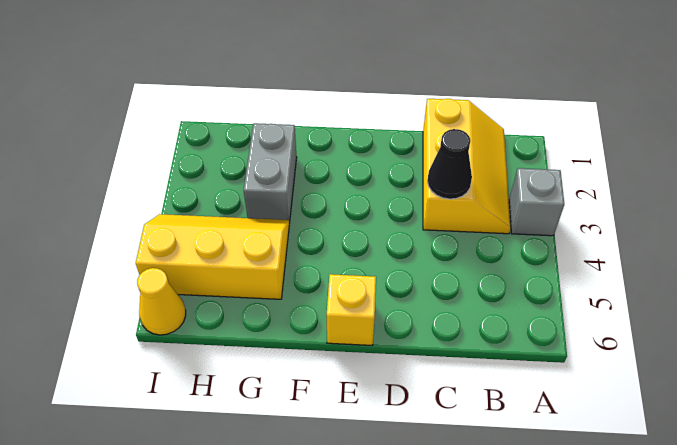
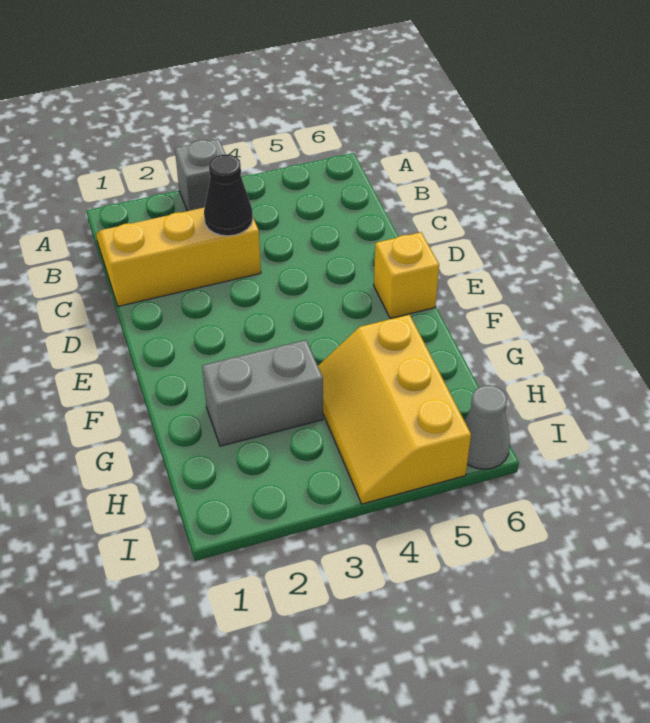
yellow cone I6 level 1 -> grey cone I6 level 1

